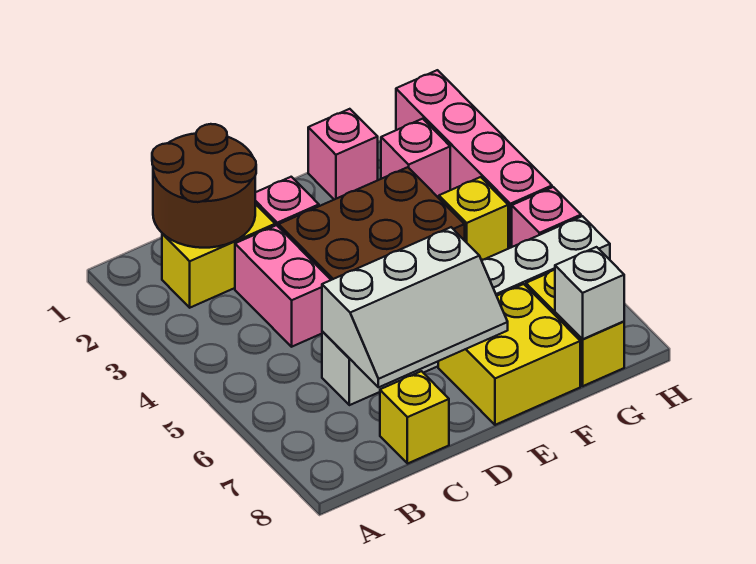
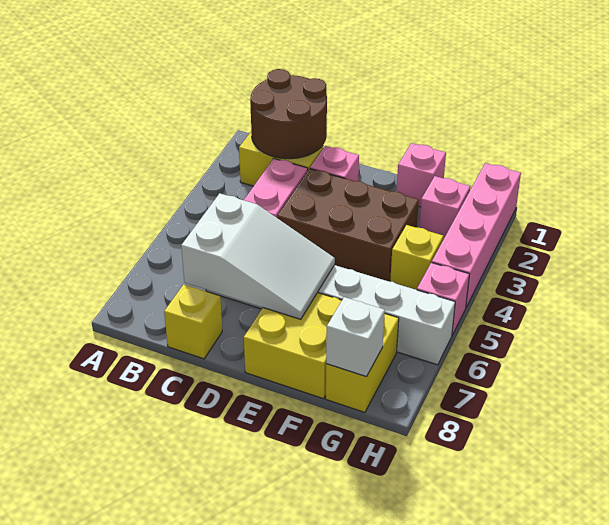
white slope C6:E7 level 2 top 6 -> white slope C6:E7 level 2 top C

